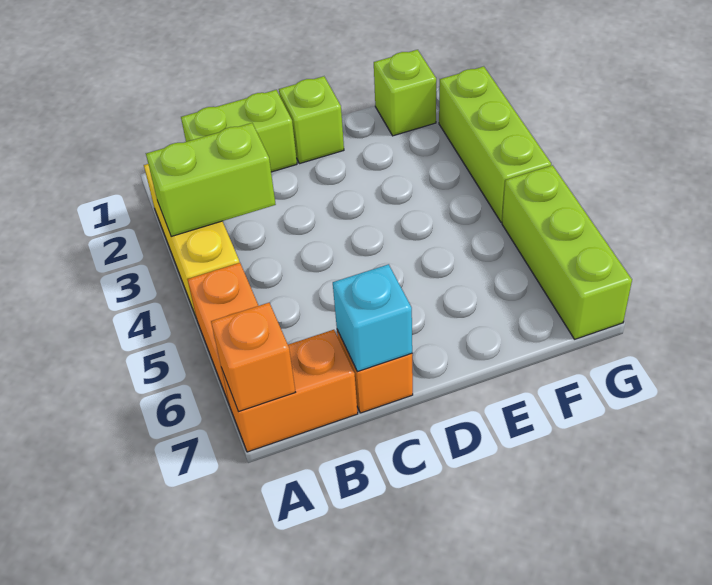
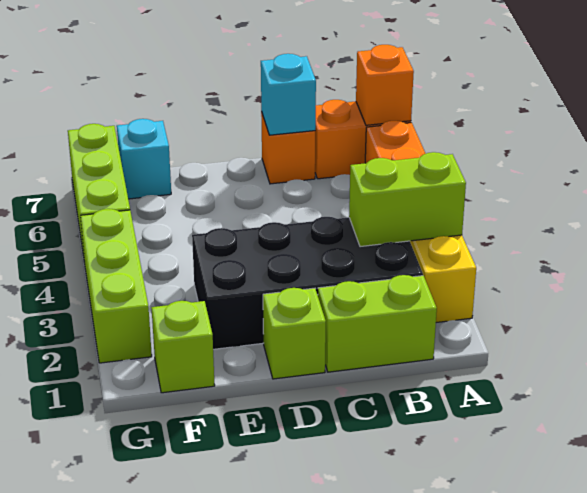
none -> black brick B2:E3 level 1
none -> cyan brick F7 level 1

